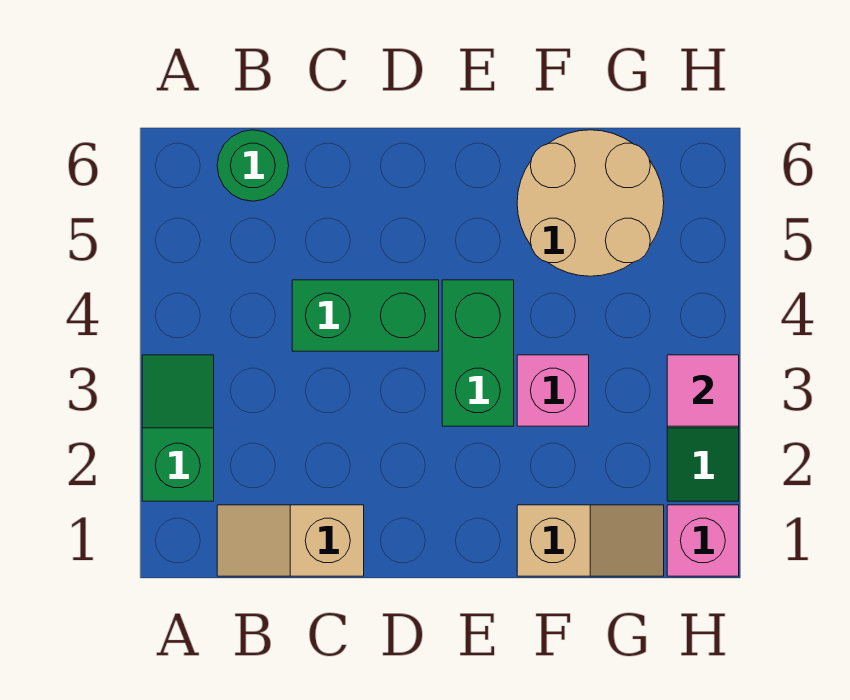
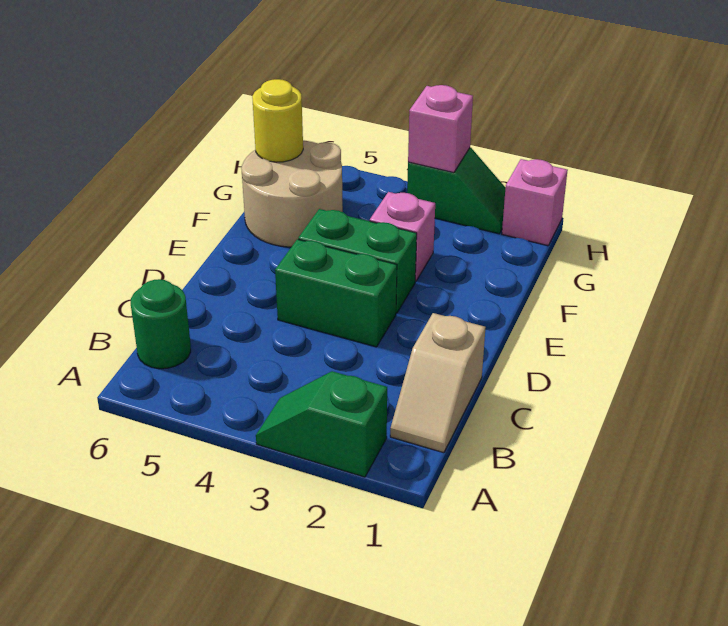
green brick C4:D4 level 1 -> green brick D3:D4 level 1
tan slope F1:G1 level 1 top F -> none
none -> yellow round brick G6 level 2
pink tile H3 level 2 -> pink brick H3 level 2

